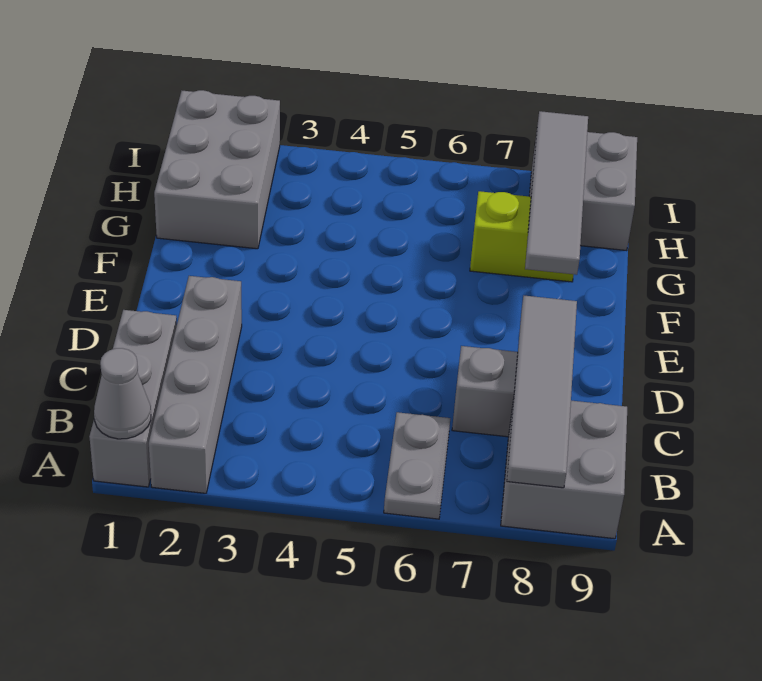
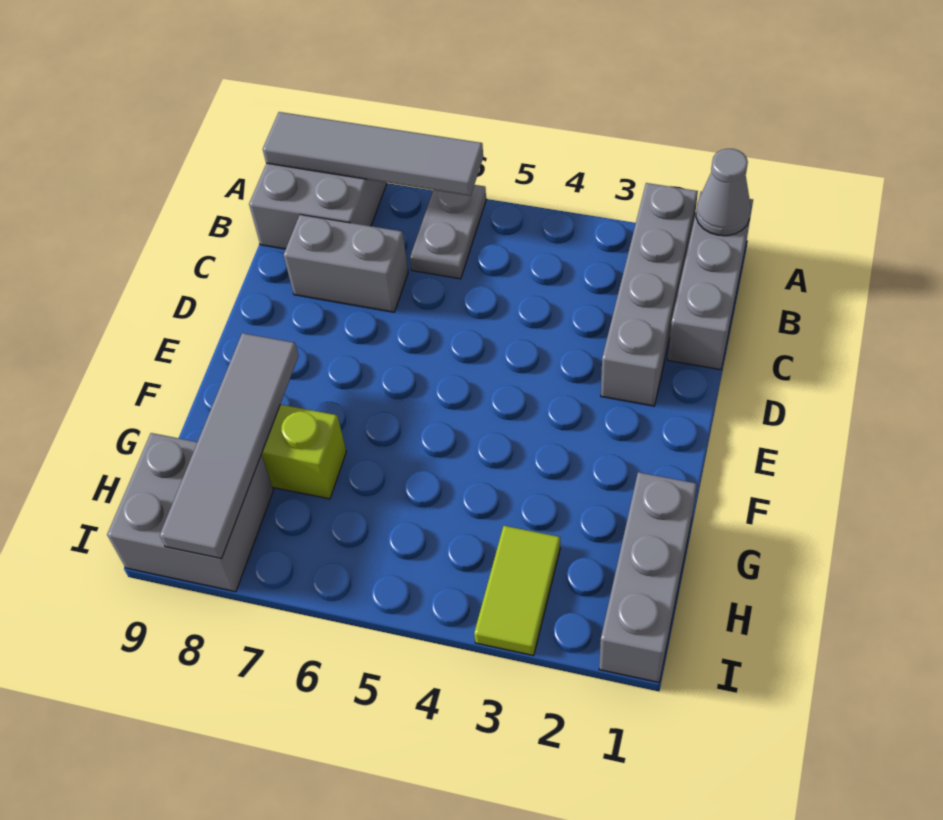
grey tile A8:D8 level 2 -> grey tile A6:A9 level 2
grey brick G1:I2 level 1 -> grey brick G1:I1 level 1
none -> lime tile H3:I3 level 1

